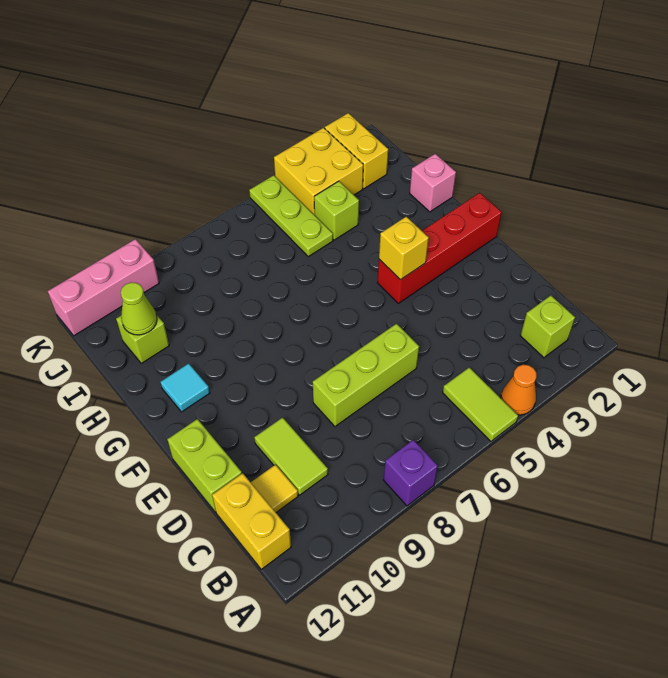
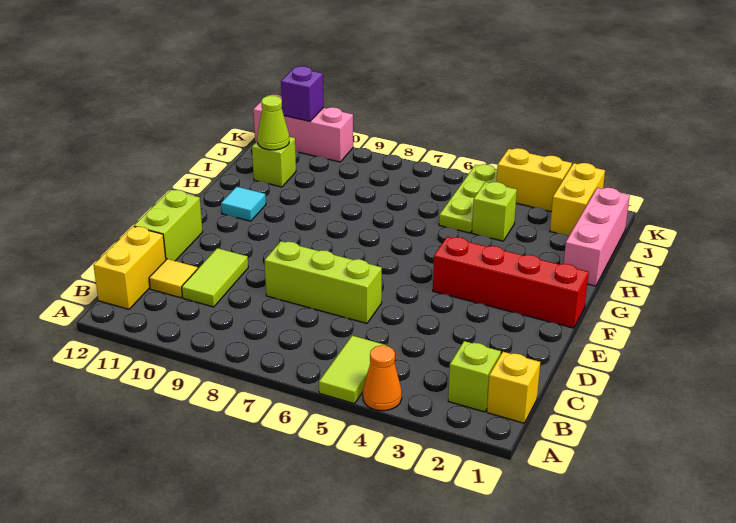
purple brick A8 level 1 -> purple brick K11 level 2
yellow brick F4 level 2 -> yellow brick B1 level 1
pink brick H1 level 1 -> pink brick H1:J1 level 1
yellow brick J3:K4 level 1 -> yellow brick K3:K4 level 1

